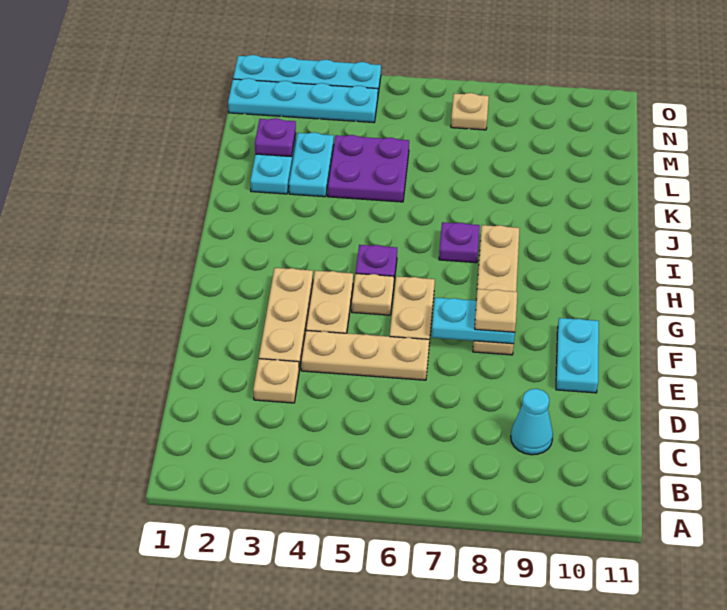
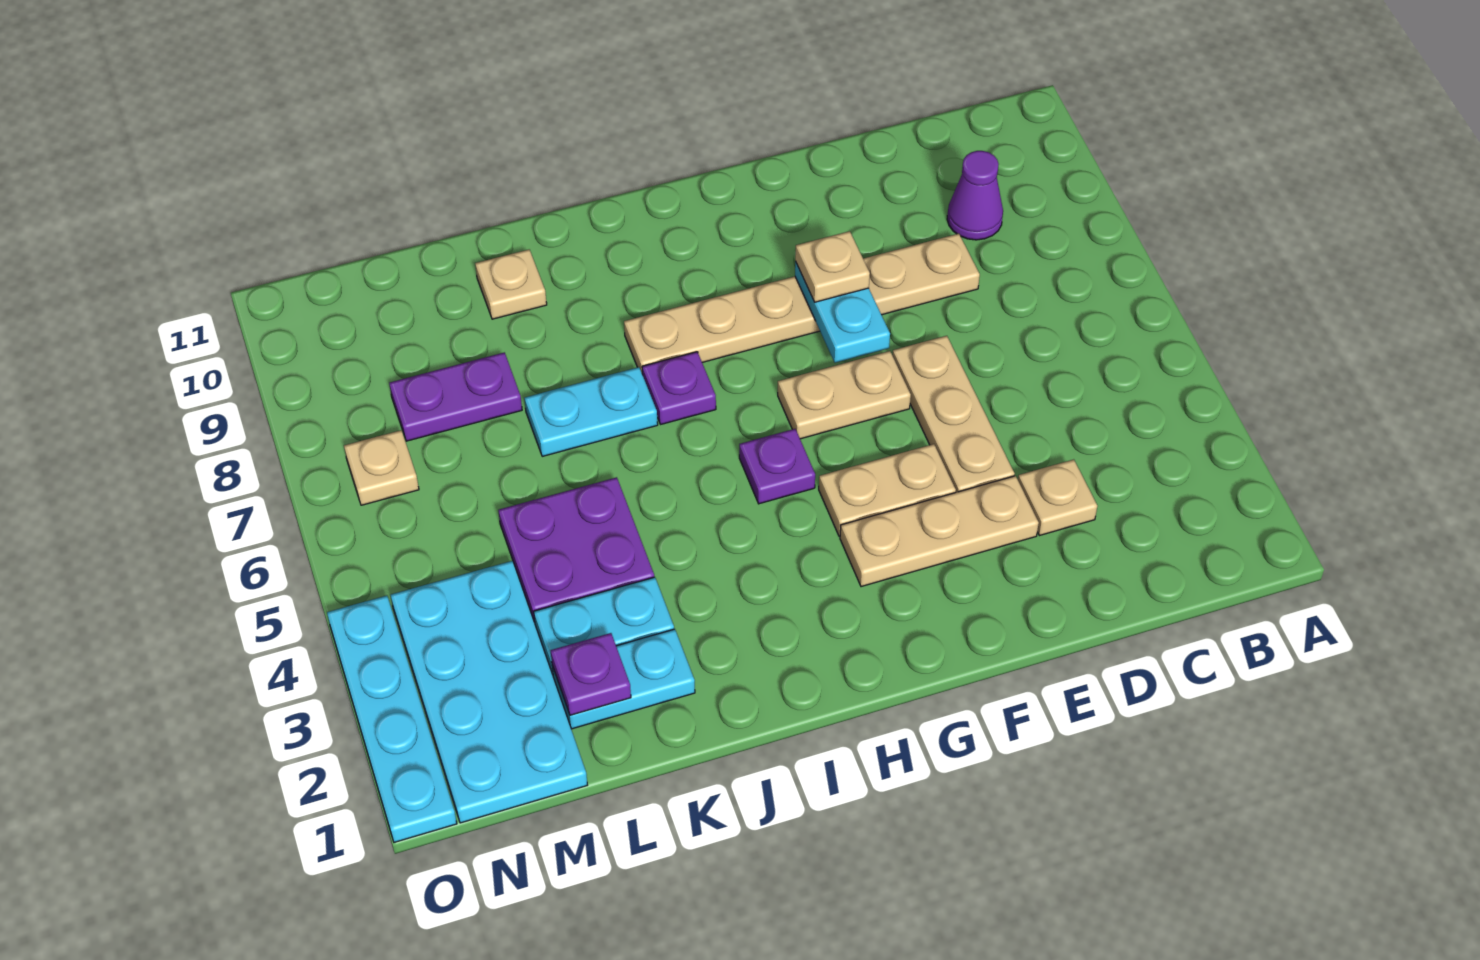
cyan cone C9 level 1 -> purple cone C9 level 1
cyan plate E10:F10 level 1 -> cyan plate J7:K7 level 1
tan plate F8:I8 level 1 -> tan plate D8:I8 level 1
tan plate G5 level 1 -> tan plate K10 level 1
none -> purple plate L8:M8 level 1
cyan plate N1:N4 level 1 -> cyan plate M1:N4 level 1

